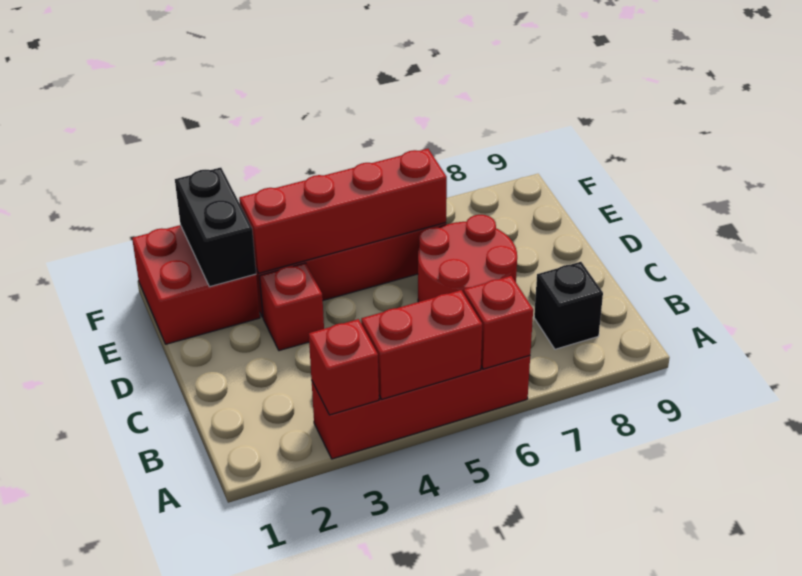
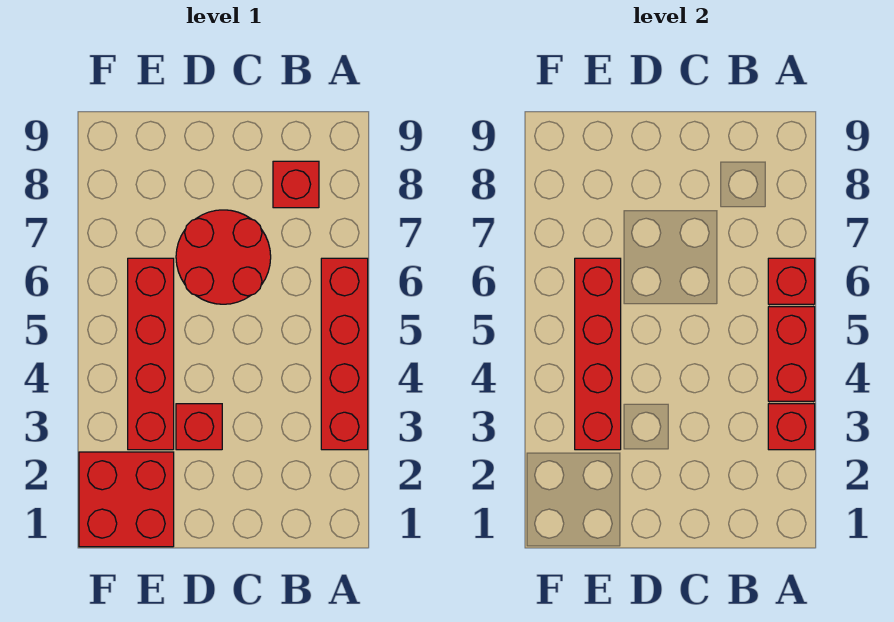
black brick B8 level 1 -> red brick B8 level 1
black brick E2:F2 level 2 -> none

